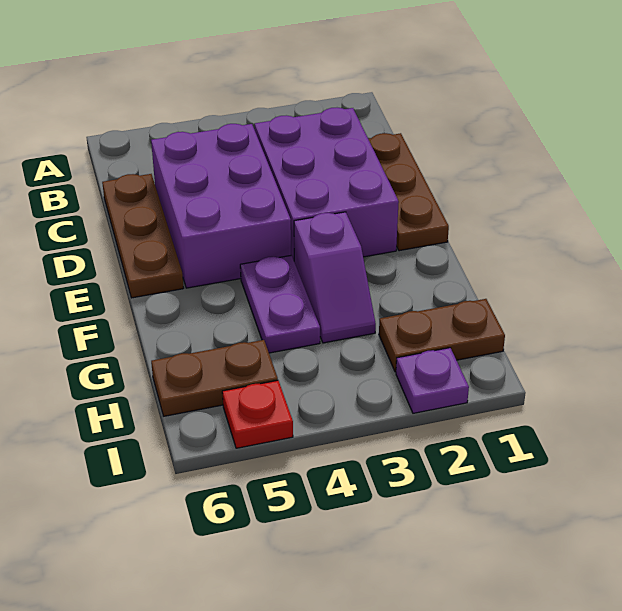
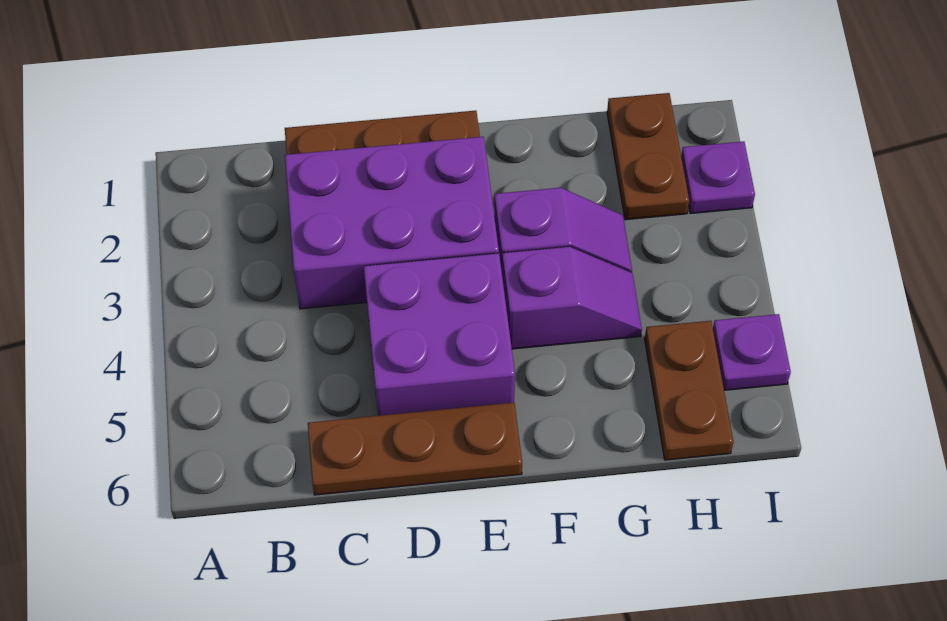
purple brick C4:E5 level 1 -> purple brick D4:E5 level 1
purple plate F4:G4 level 1 -> purple slope F4:G4 level 1 top F
red plate I5 level 1 -> purple plate I5 level 1

